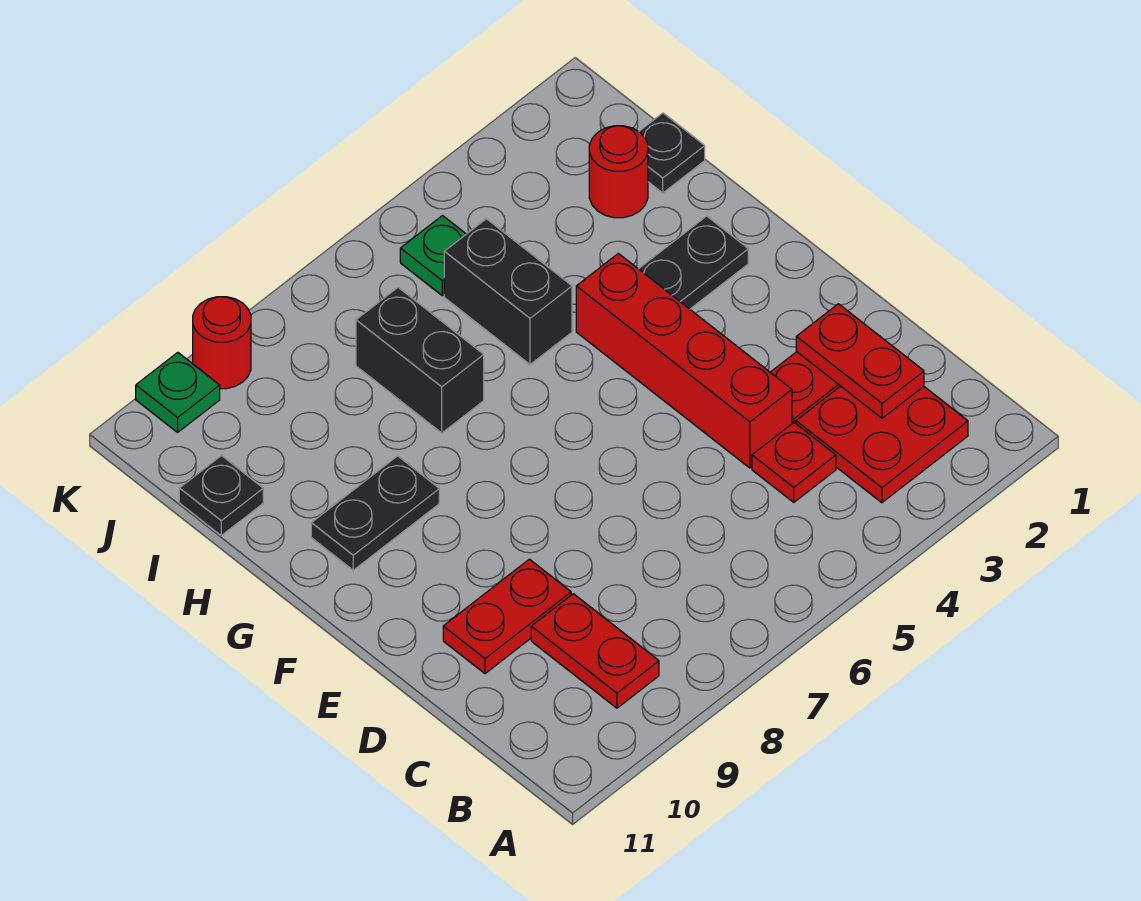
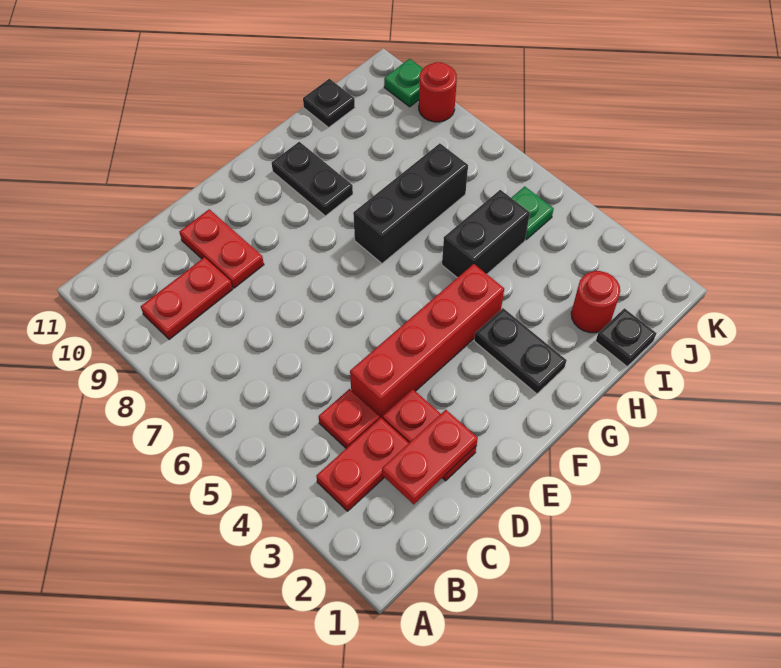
red plate B2:C3 level 1 -> red plate B3:C3 level 1
black brick H7:I7 level 1 -> black brick G7:I7 level 1

